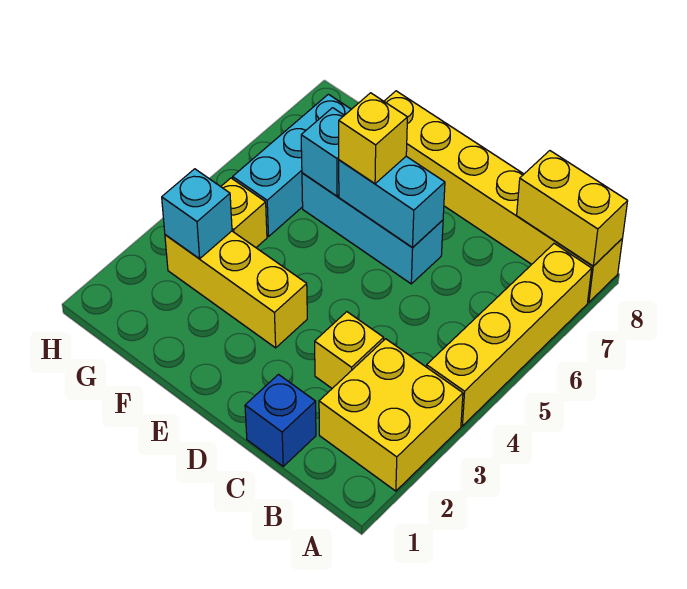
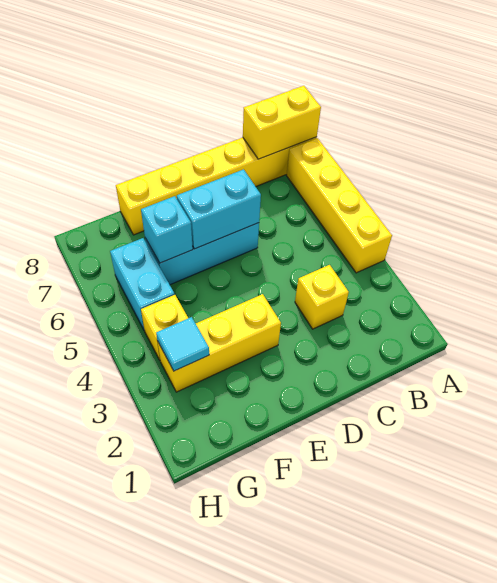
yellow brick A2:B3 level 1 -> none
blue brick C1 level 1 -> none
yellow brick E6 level 3 -> none
cyan brick G3 level 2 -> cyan tile G3 level 2
cyan brick G5:G7 level 1 -> cyan brick G5:G6 level 1

